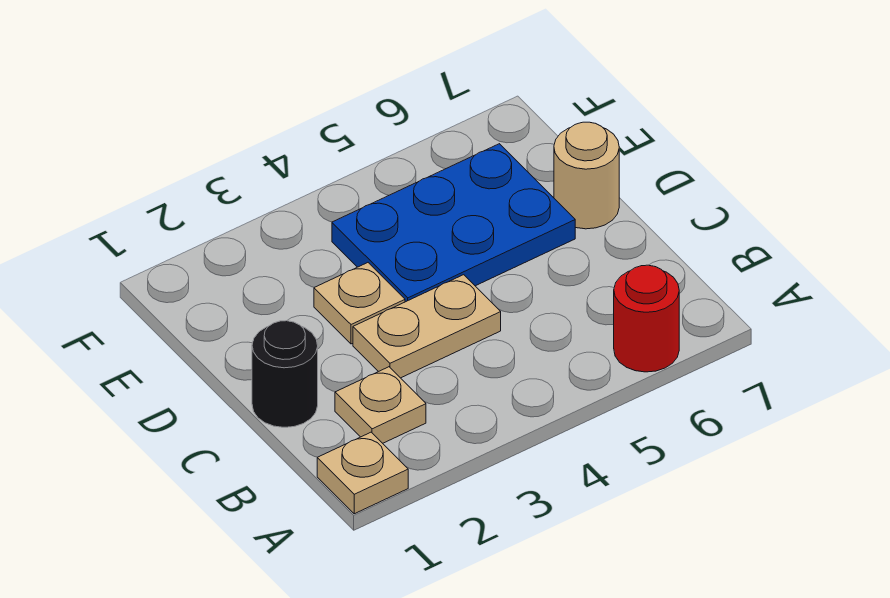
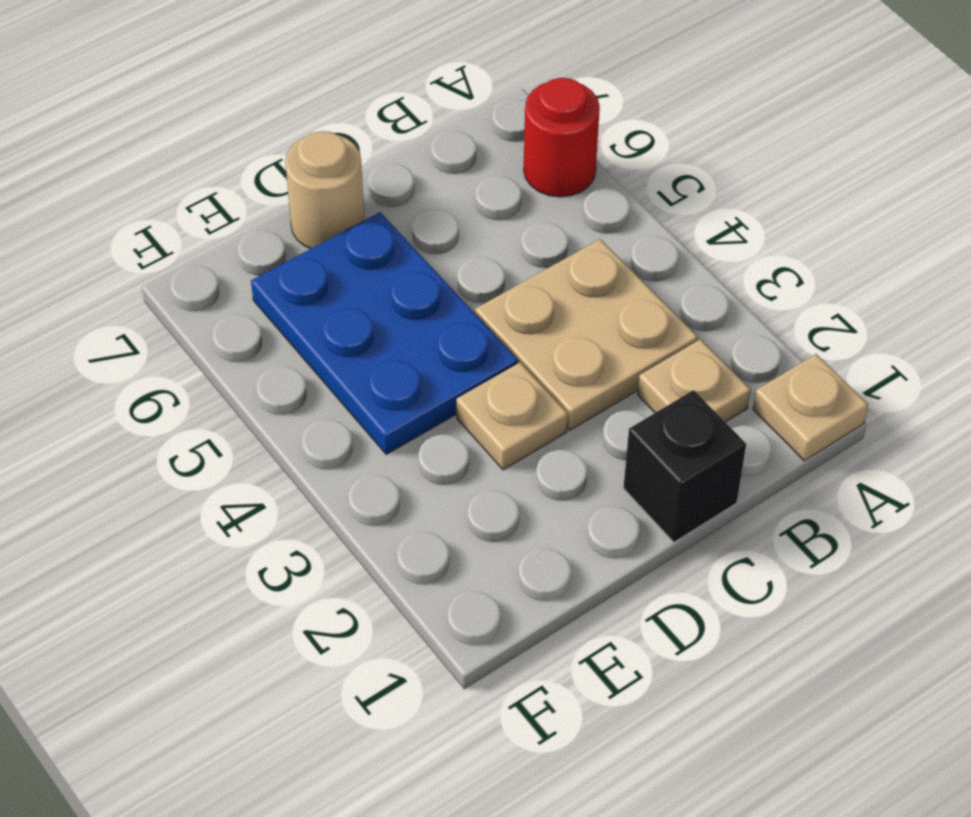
black round brick C1 level 1 -> black brick C1 level 1
tan plate C3:C4 level 1 -> tan plate B3:C4 level 1

